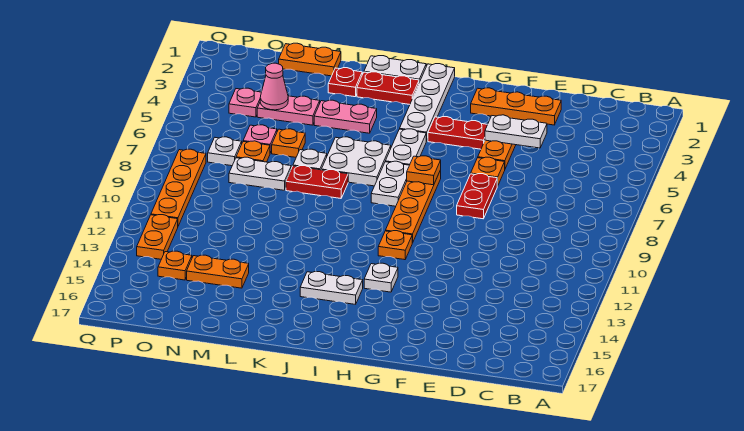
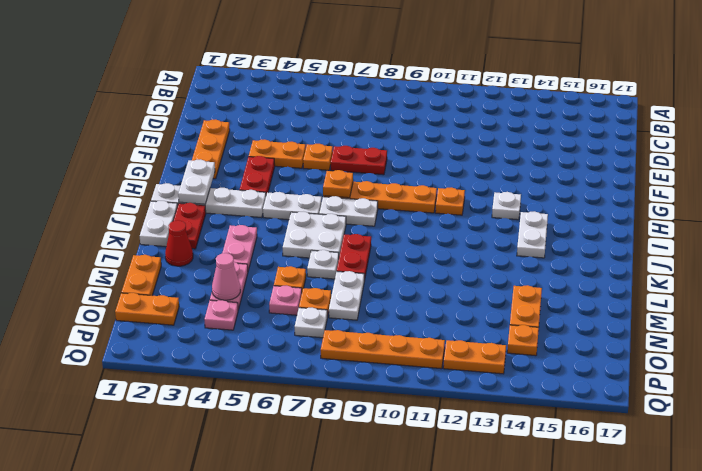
white plate E4:F4 level 2 -> white plate H2:I2 level 2
red plate L2 level 1 -> red cone L2 level 1
none -> orange plate O1:O2 level 1

